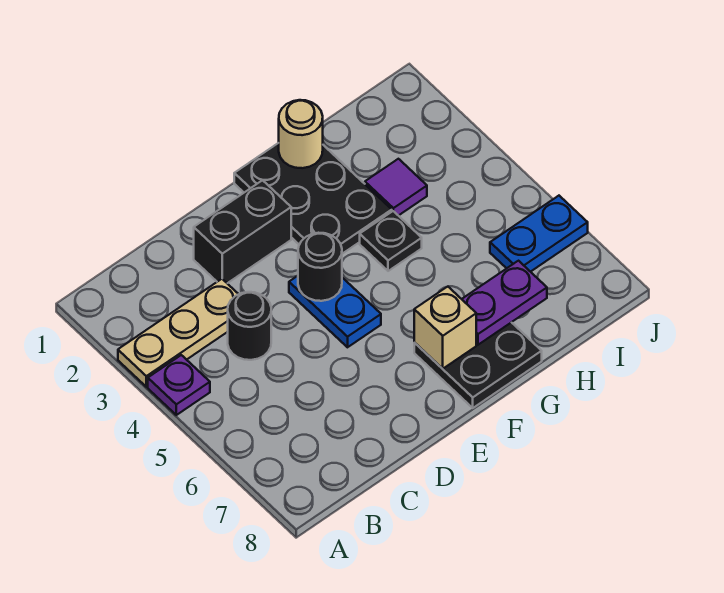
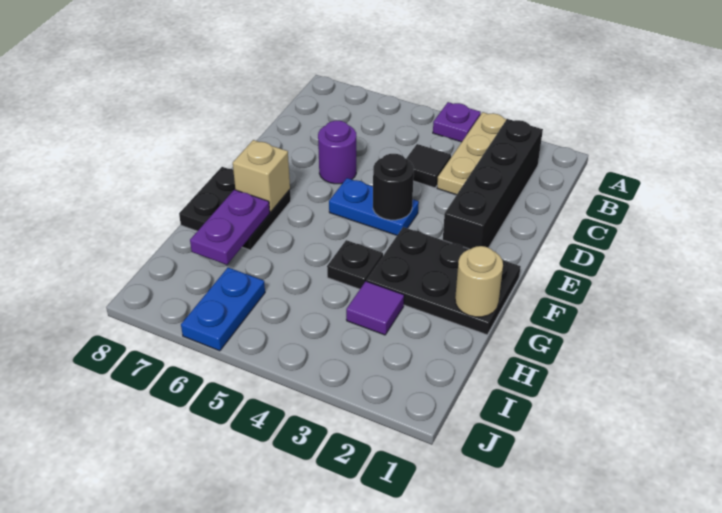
black round brick C4 level 1 -> black tile C4 level 1
black brick D2:E2 level 1 -> black brick B2:E2 level 1
none -> purple round brick D6 level 1

